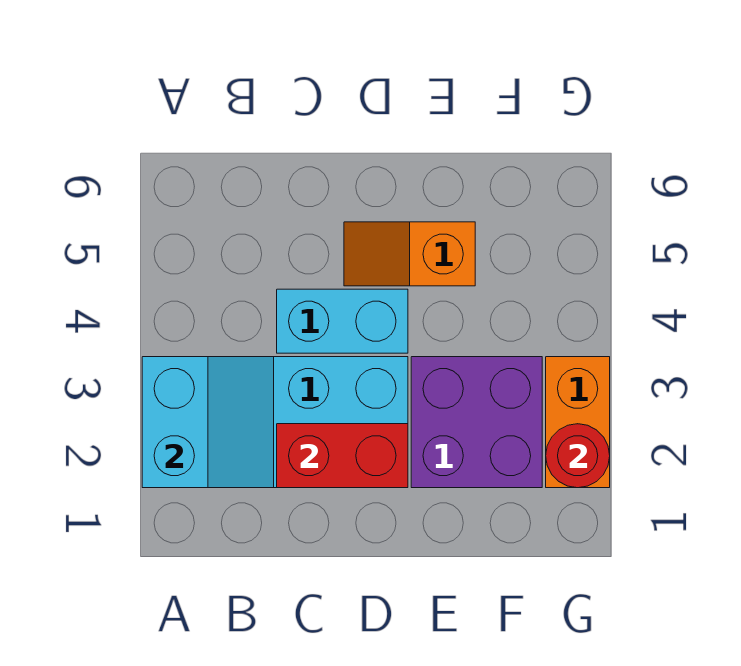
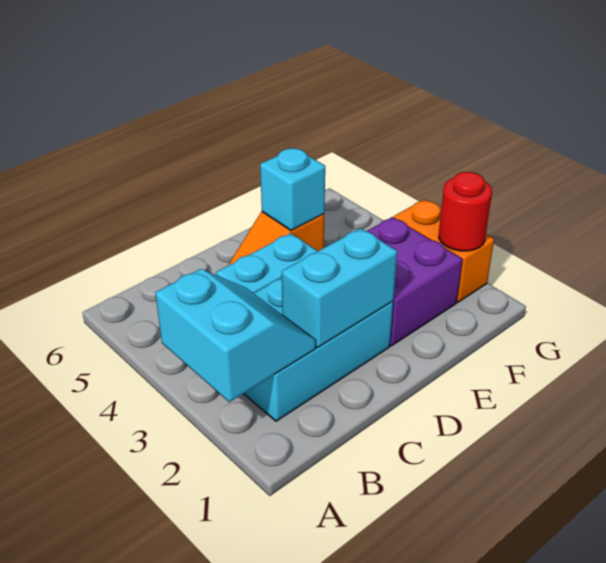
red brick C2:D2 level 2 -> cyan brick C2:D2 level 2
none -> cyan brick E5 level 2

